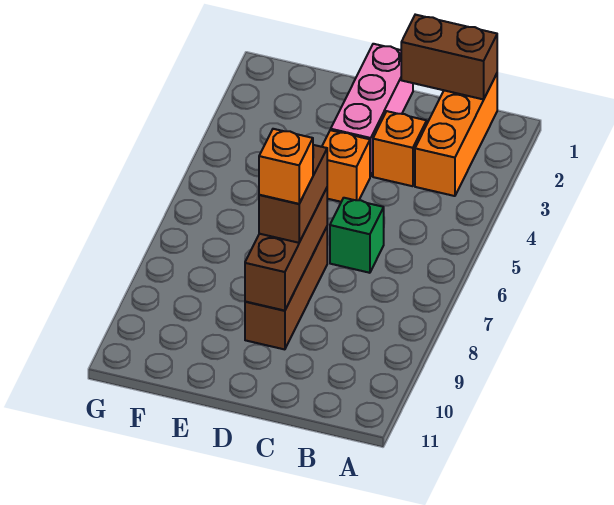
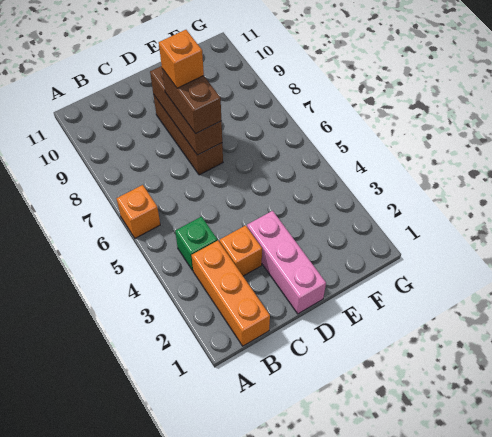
brown brick B1:C1 level 2 -> none
green brick C6 level 1 -> green brick B4 level 1
orange brick D4 level 1 -> orange brick A6 level 1

